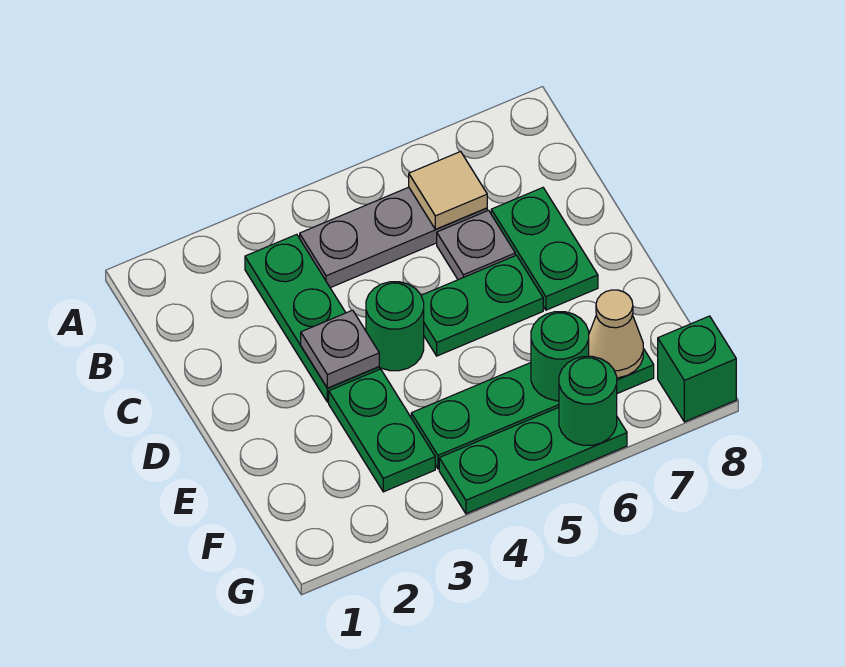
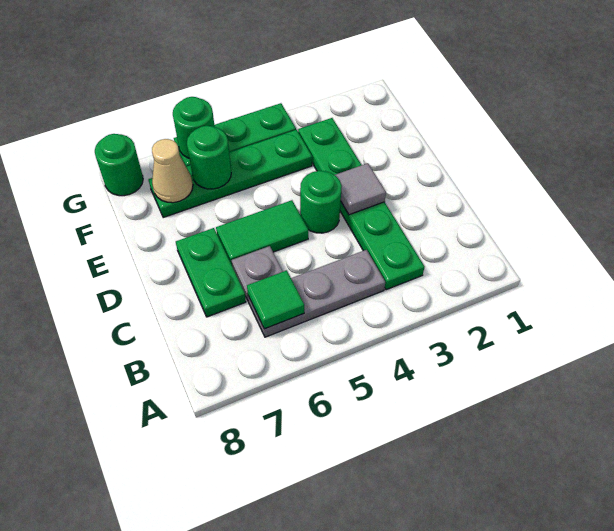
tan tile B6 level 2 -> green tile B6 level 2
grey plate D3 level 2 -> grey tile D3 level 2
green plate D5:D6 level 1 -> green tile D5:D6 level 1
green brick G8 level 1 -> green round brick G8 level 1

